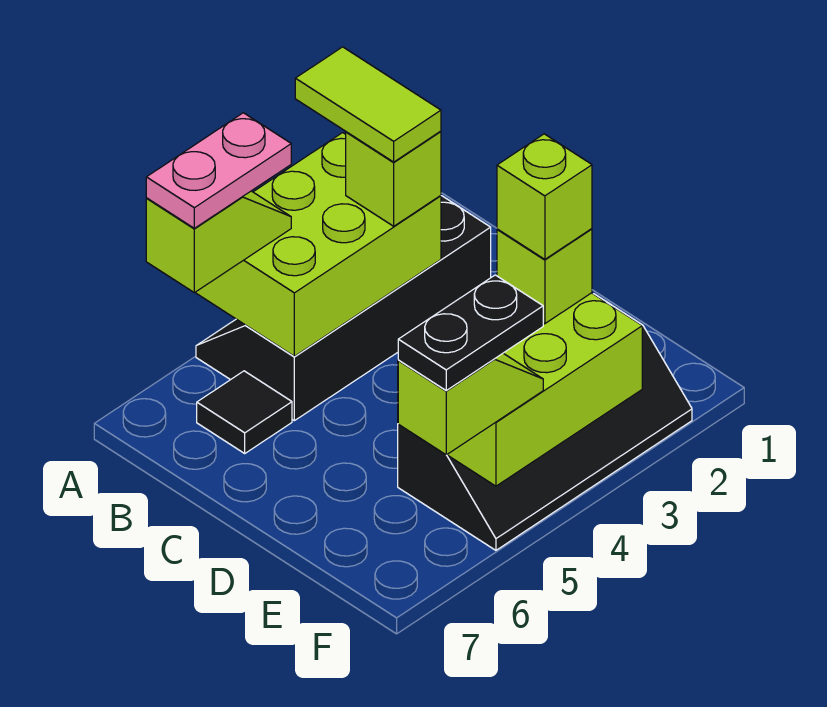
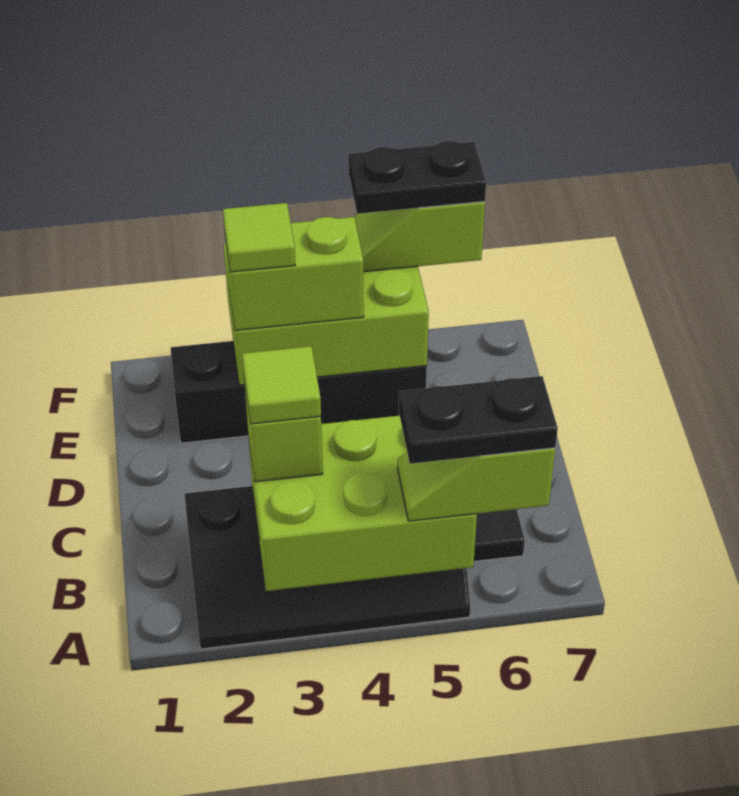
lime tile A3:B3 level 4 -> lime tile B3 level 4
pink plate A5:A6 level 4 -> black plate A5:A6 level 4
lime brick E3 level 3 -> lime brick E3:E4 level 3
lime brick E3 level 4 -> lime tile E3 level 4

